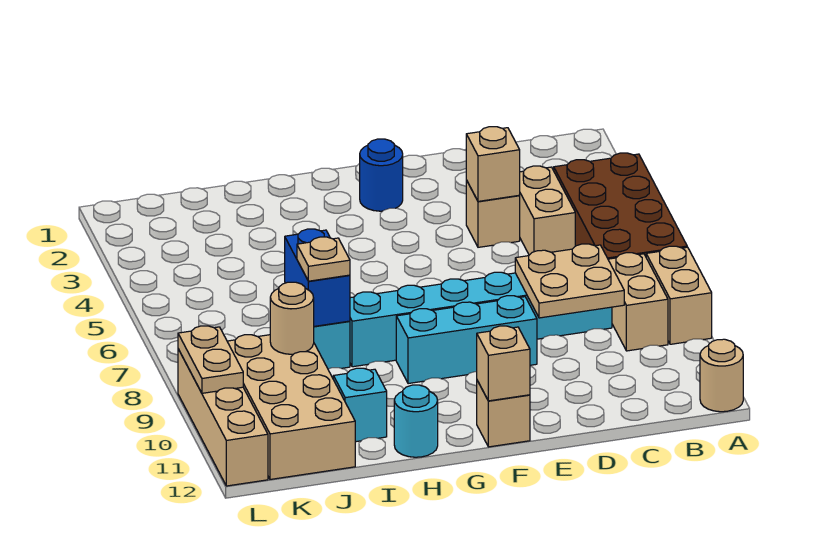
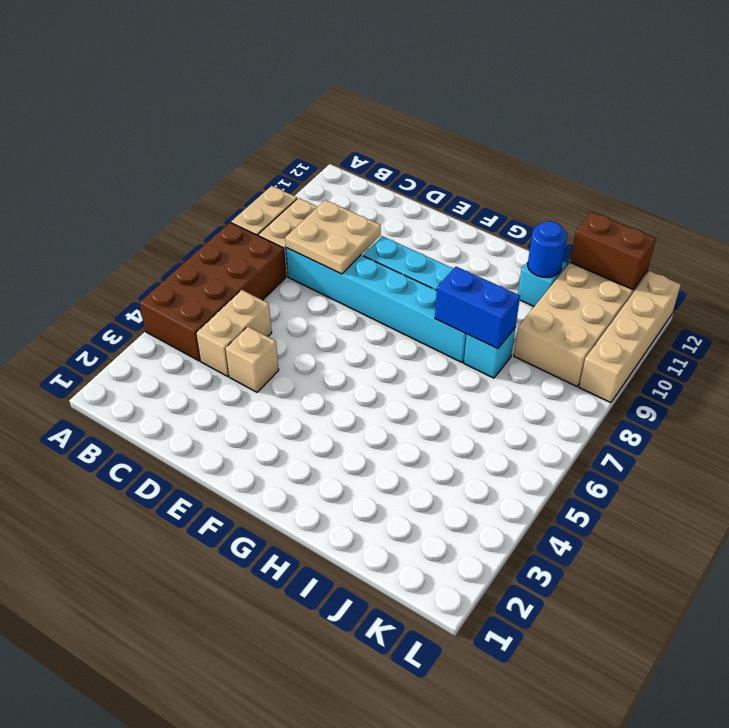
tan round brick A12 level 1 -> none
tan brick D4 level 2 -> none
blue round brick F2 level 1 -> blue round brick I11 level 2
tan brick F12 level 1 -> none
tan brick F12 level 2 -> none
cyan round brick H12 level 1 -> none
blue brick I7:I8 level 2 -> blue brick H8:I8 level 2
tan plate I8 level 3 -> none
tan round brick J9 level 2 -> none
none -> brown brick J12:K12 level 2
tan plate L9:L10 level 2 -> none

